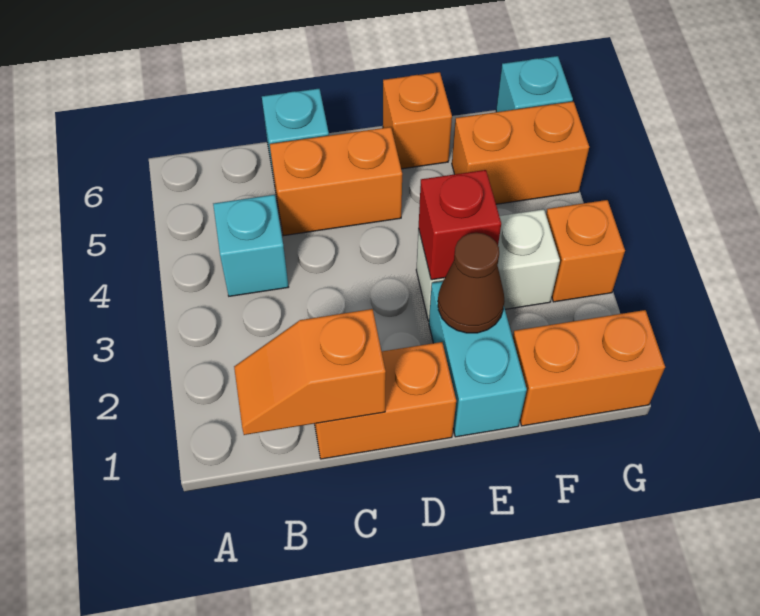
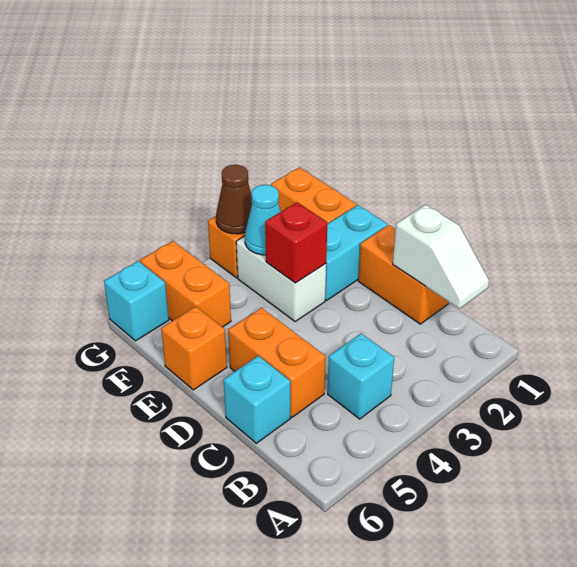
orange slope B1:C1 level 2 top C -> white slope B1:C1 level 2 top C
brown cone E2 level 2 -> brown cone G3 level 2
none -> cyan cone F3 level 2

